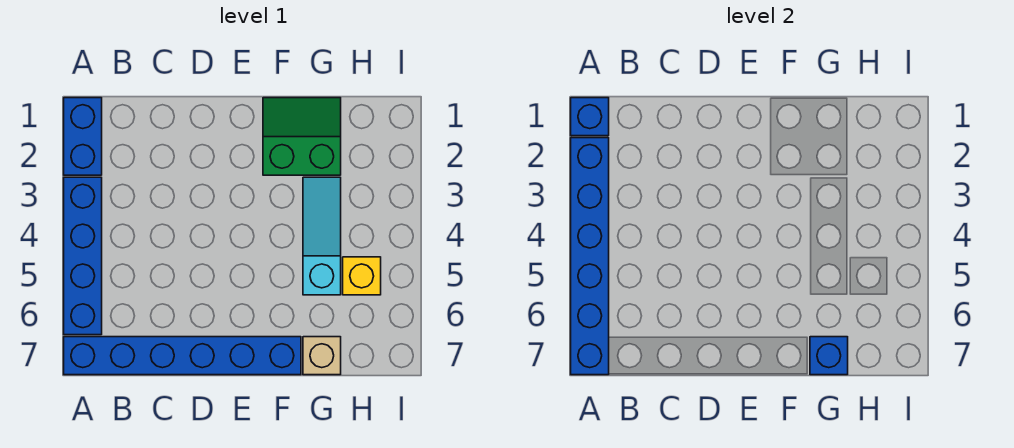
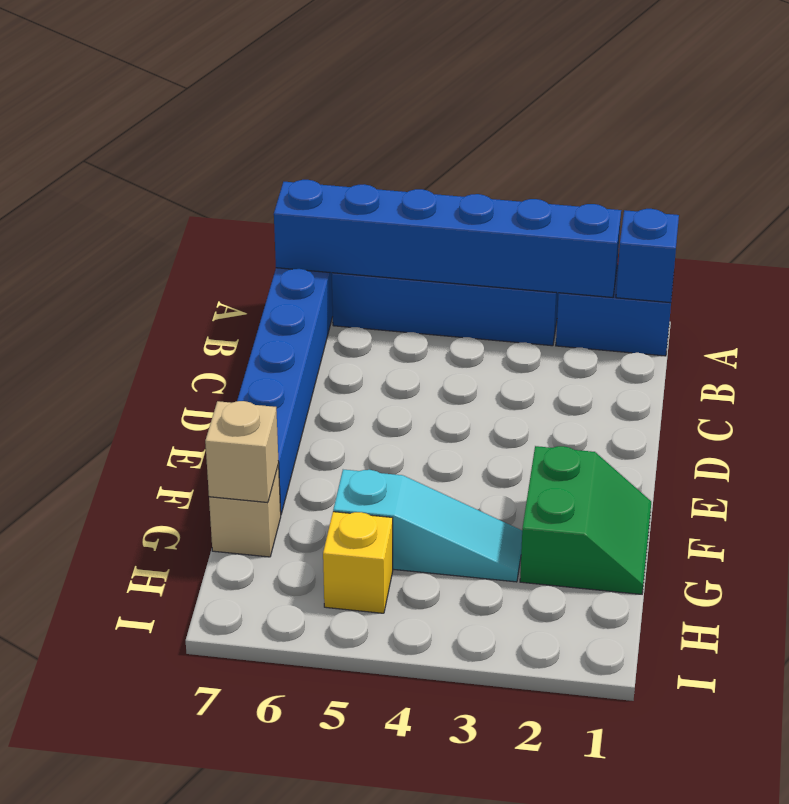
blue brick G7 level 2 -> tan brick G7 level 2

